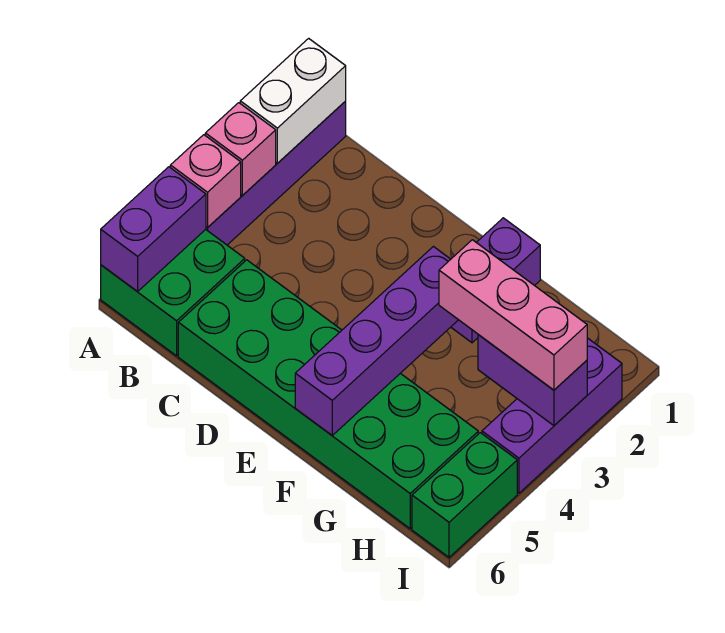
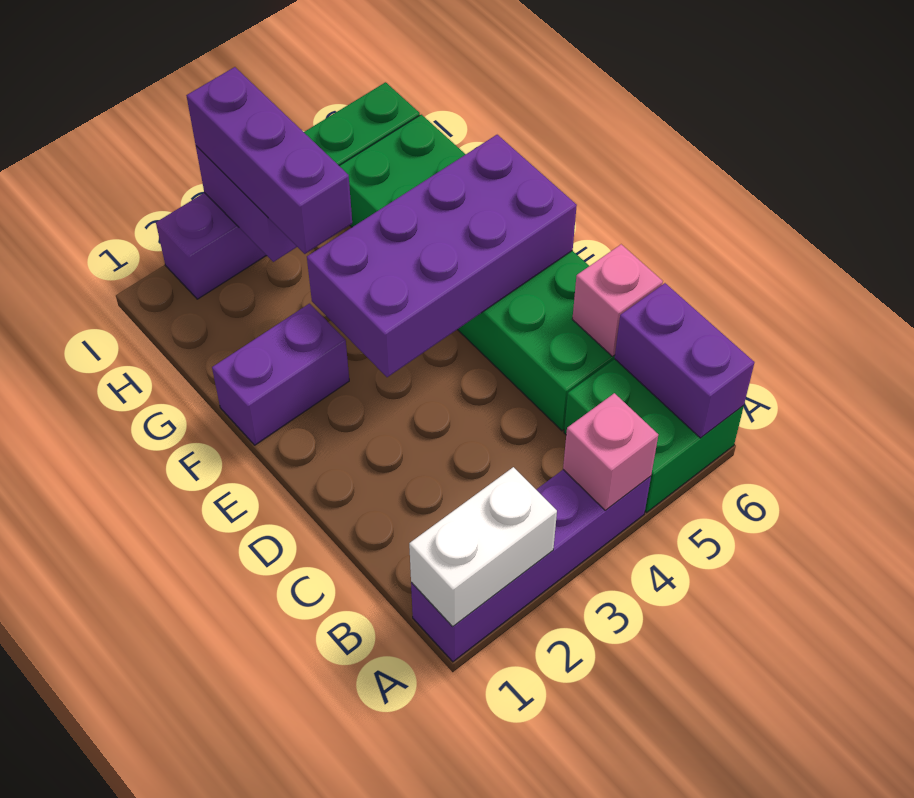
pink brick A3 level 2 -> pink brick C6 level 2
purple brick A5:A6 level 2 -> purple brick A6:B6 level 2
purple brick F3:F6 level 2 -> purple brick E3:F6 level 2
pink brick G3:I3 level 3 -> purple brick G3:I3 level 3

